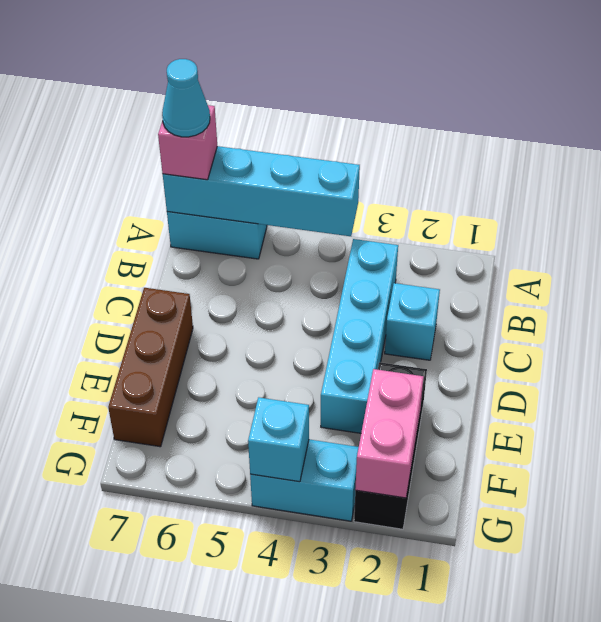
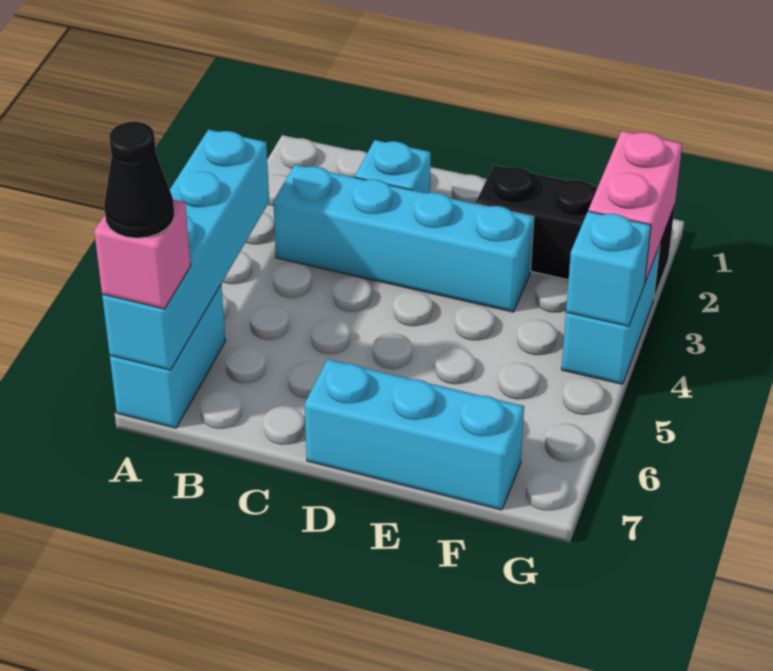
cyan cone A7 level 4 -> black cone A7 level 4
brown brick D7:F7 level 1 -> cyan brick D7:F7 level 1
pink brick F2:G2 level 2 -> pink brick G2:G3 level 2

